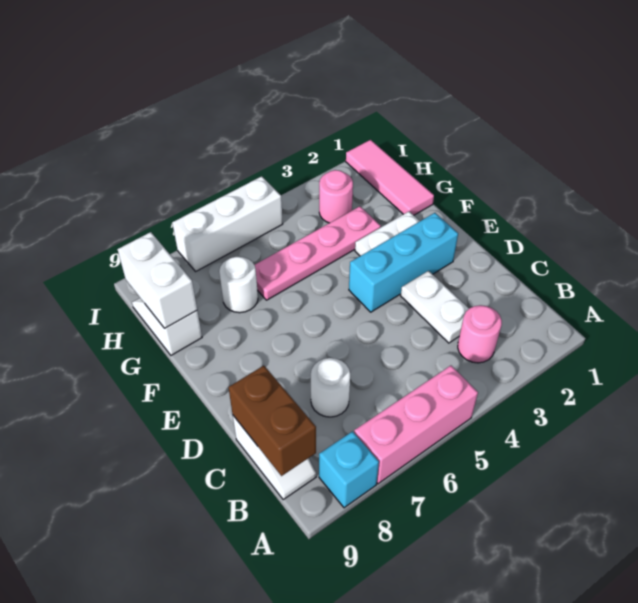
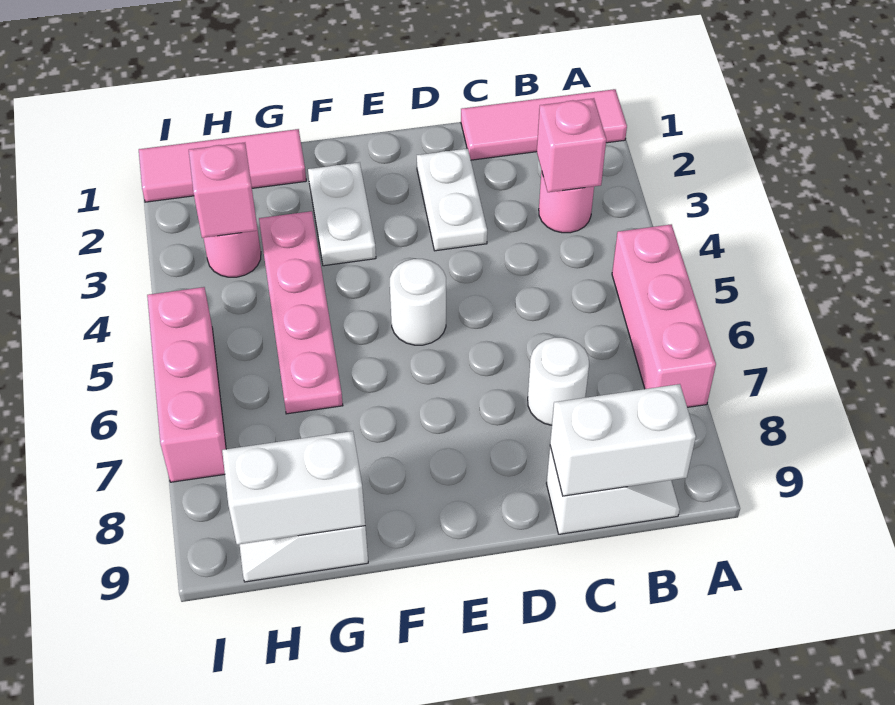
none -> pink tile A1:C1 level 1
cyan brick A8 level 1 -> none
none -> pink brick B3 level 2
brown brick B9:C9 level 2 -> white brick B9:C9 level 2
white plate C3:D3 level 1 -> white plate D2:D3 level 1
cyan brick E2:E4 level 1 -> none
white round brick G7 level 1 -> white round brick E5 level 1
none -> pink brick H3 level 2
white brick I5:I7 level 1 -> pink brick I5:I7 level 1

